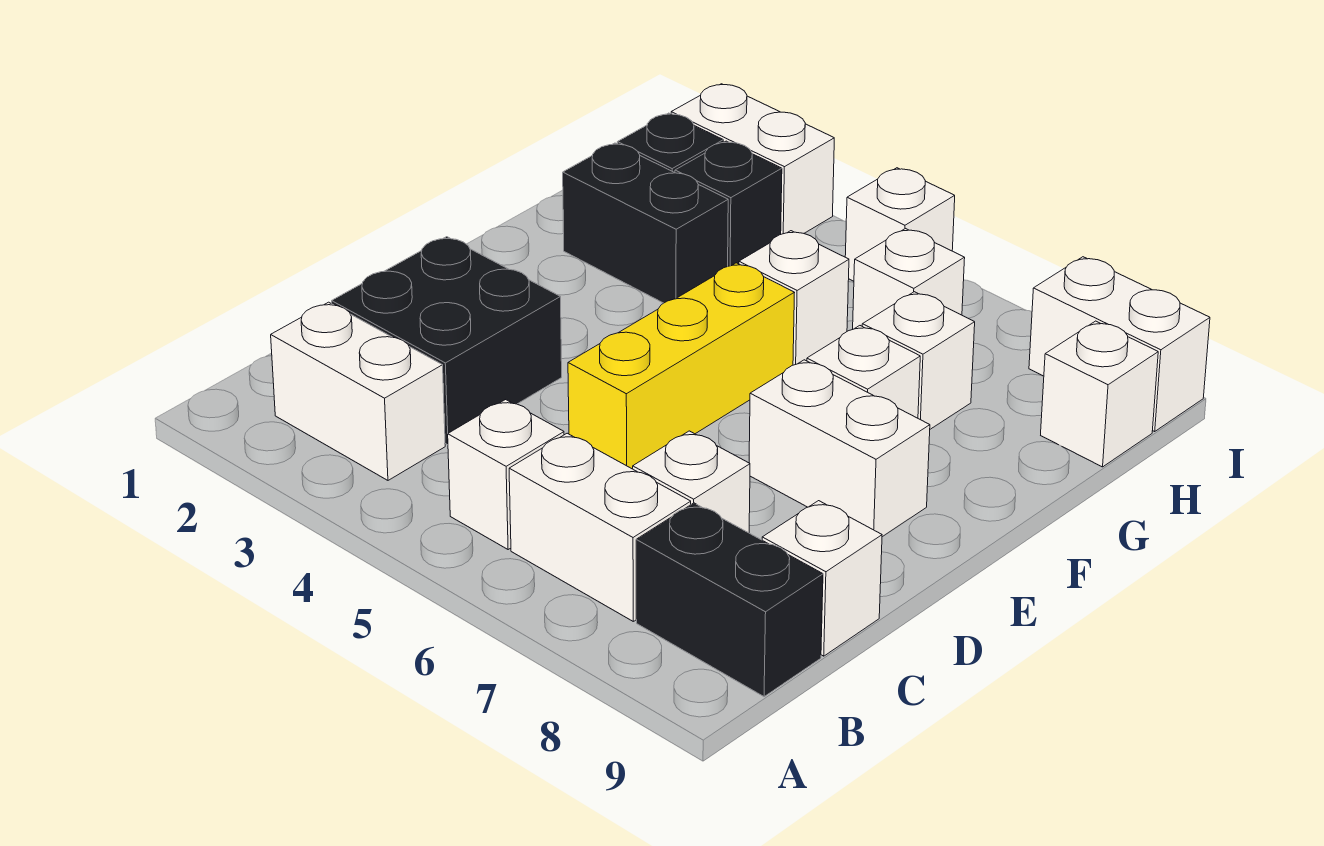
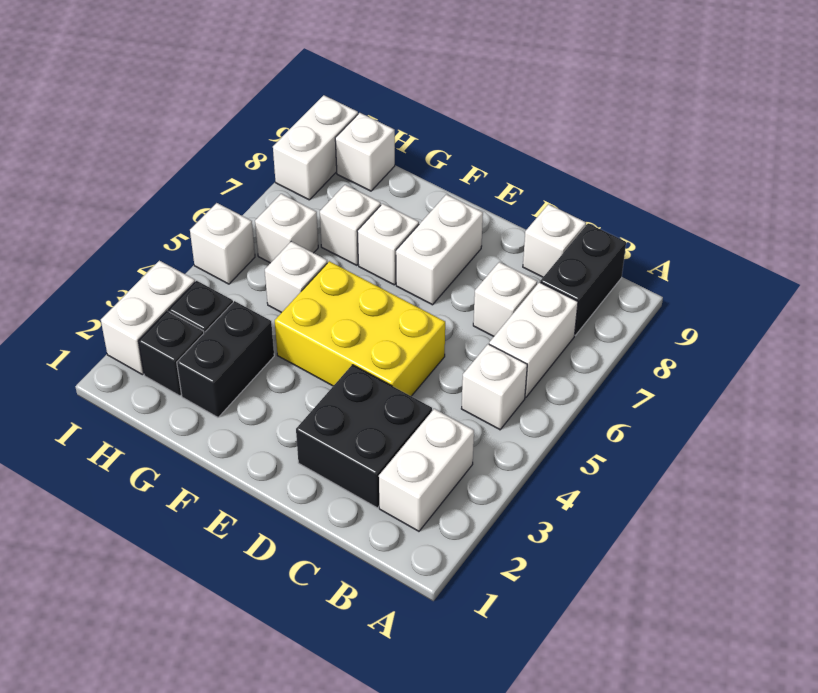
yellow brick D5:F5 level 1 -> yellow brick D4:F5 level 1

